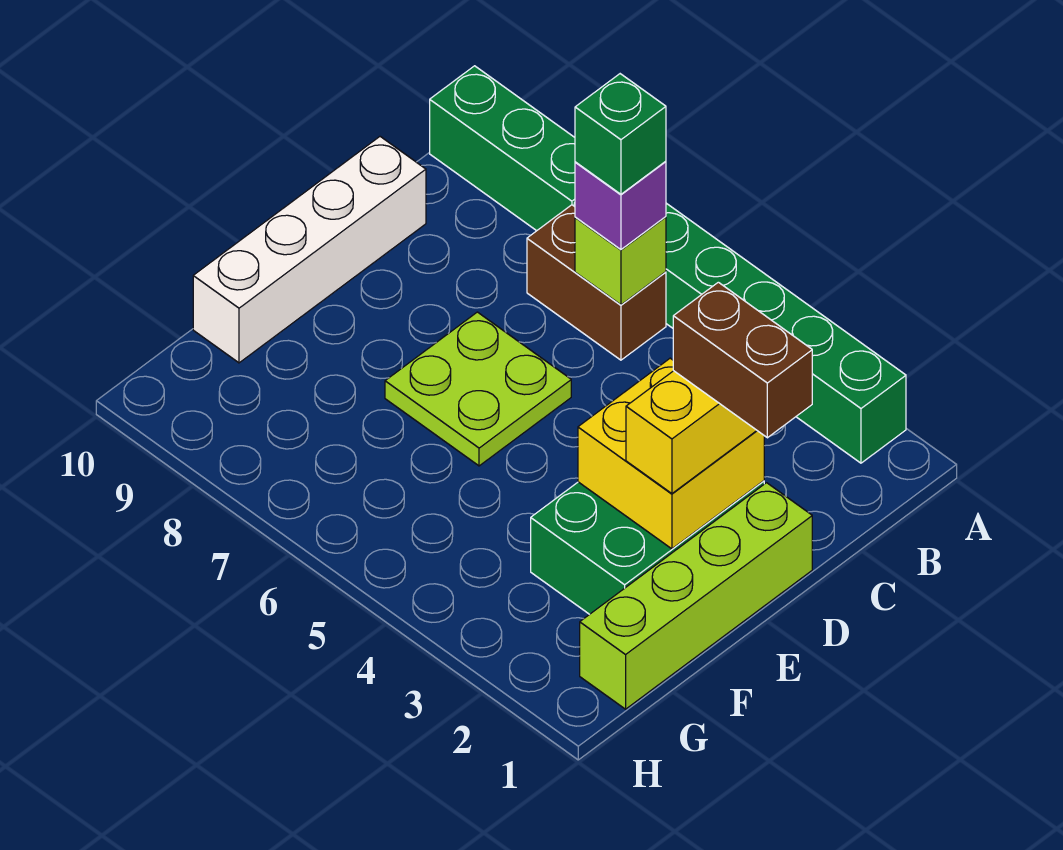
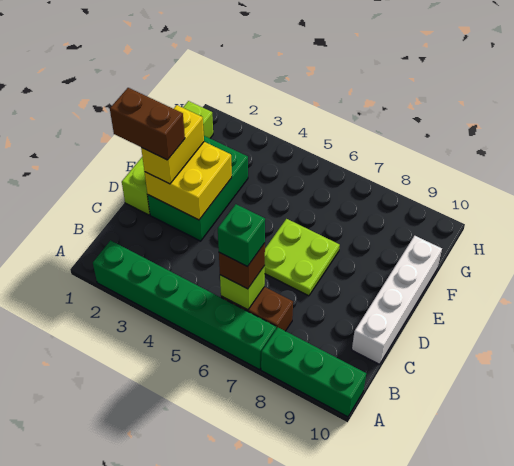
purple brick B6 level 3 -> brown brick B6 level 3

